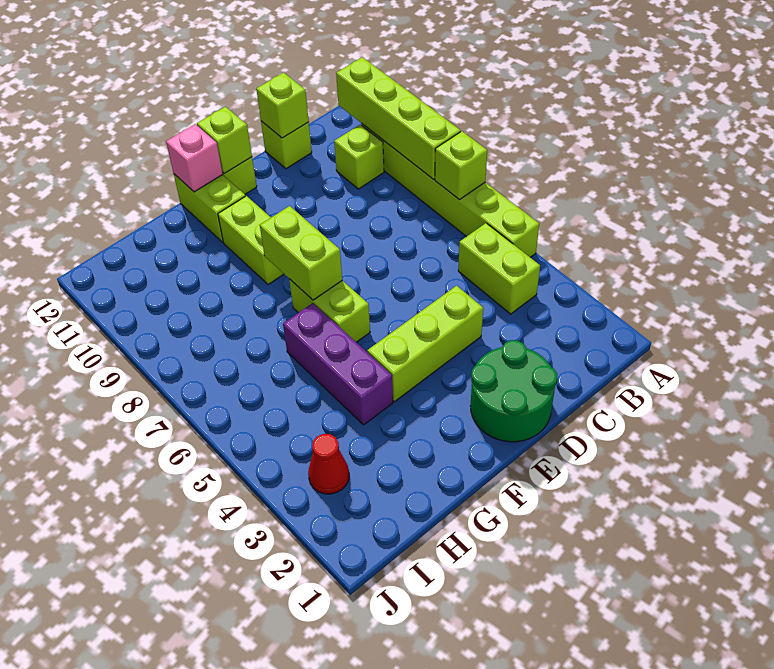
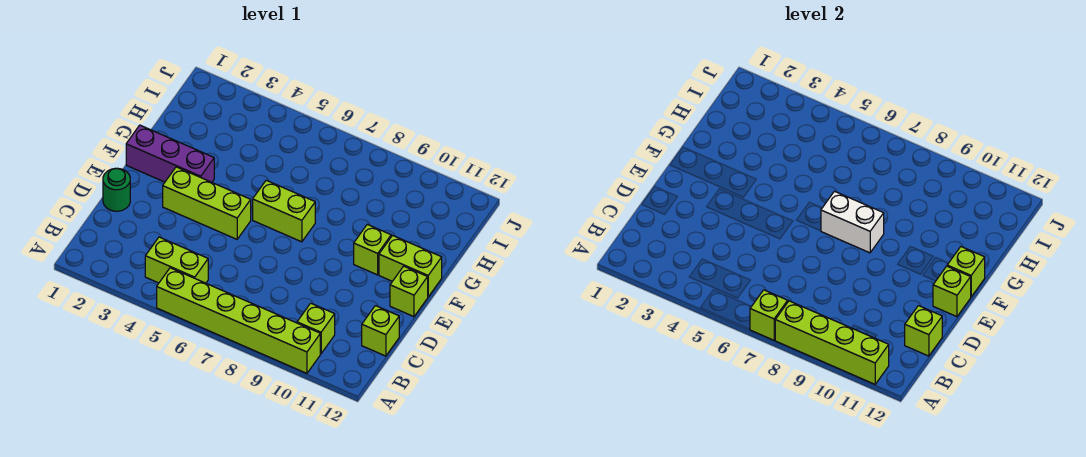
green round brick D1:E2 level 1 -> green round brick D1 level 1
lime brick D4:F4 level 1 -> lime brick E3:E5 level 1
lime brick F7:F8 level 2 -> white brick F7:F8 level 2
lime brick F9:F10 level 1 -> lime brick F10 level 1
pink brick F12 level 2 -> lime brick F12 level 2
purple brick G4:G6 level 1 -> purple brick F1:F3 level 1
red cone I3 level 1 -> none

